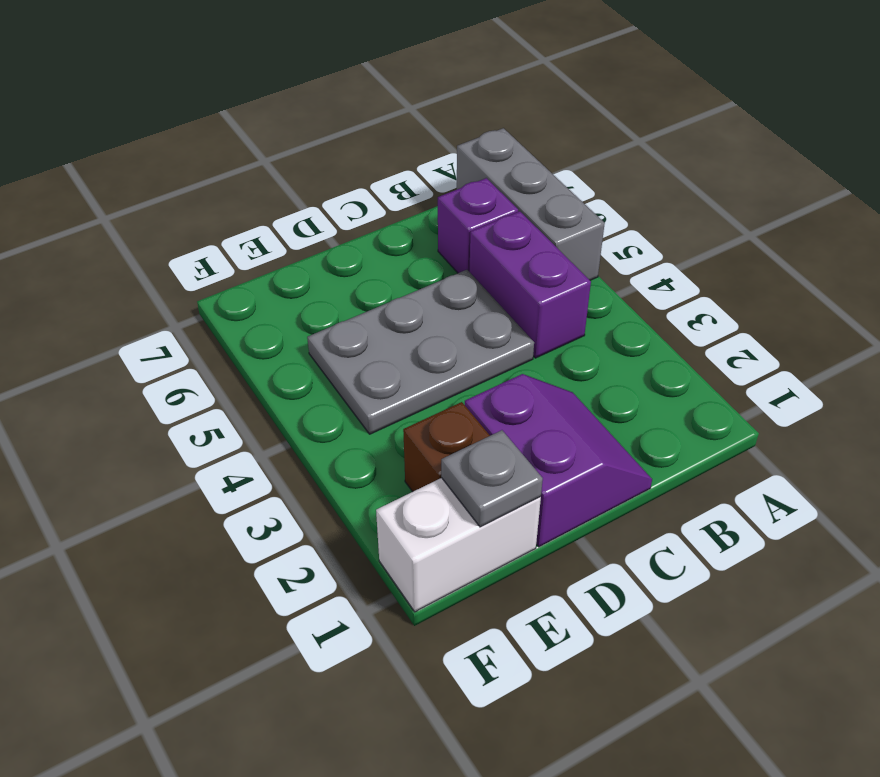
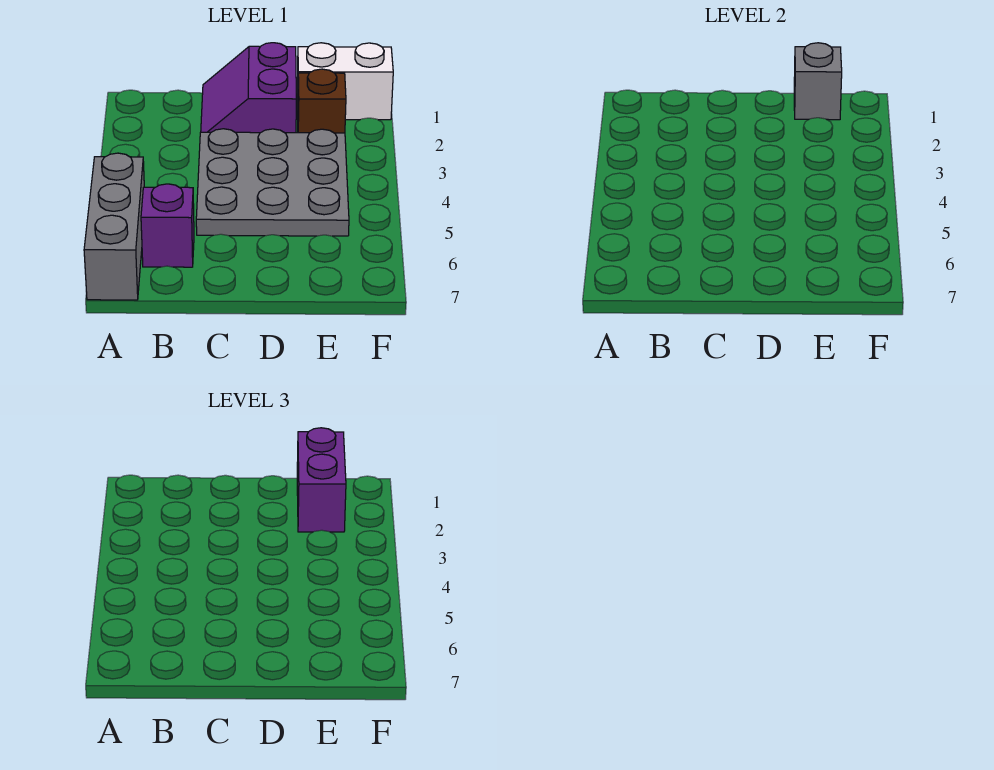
purple brick B4:B5 level 1 -> purple brick E1:E2 level 3
grey plate C4:E5 level 1 -> grey plate C3:E5 level 1
grey plate E1 level 2 -> grey brick E1 level 2

